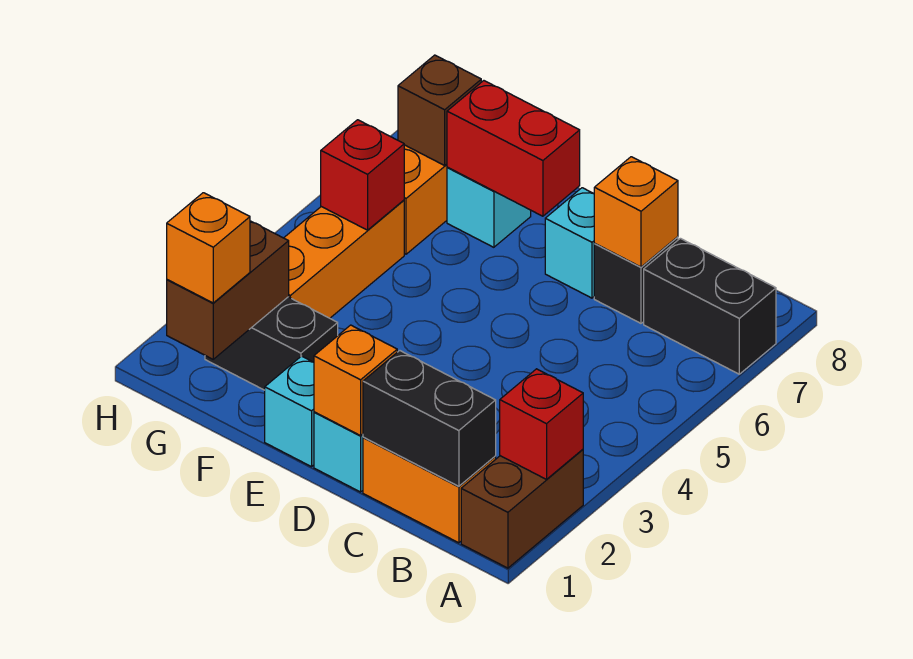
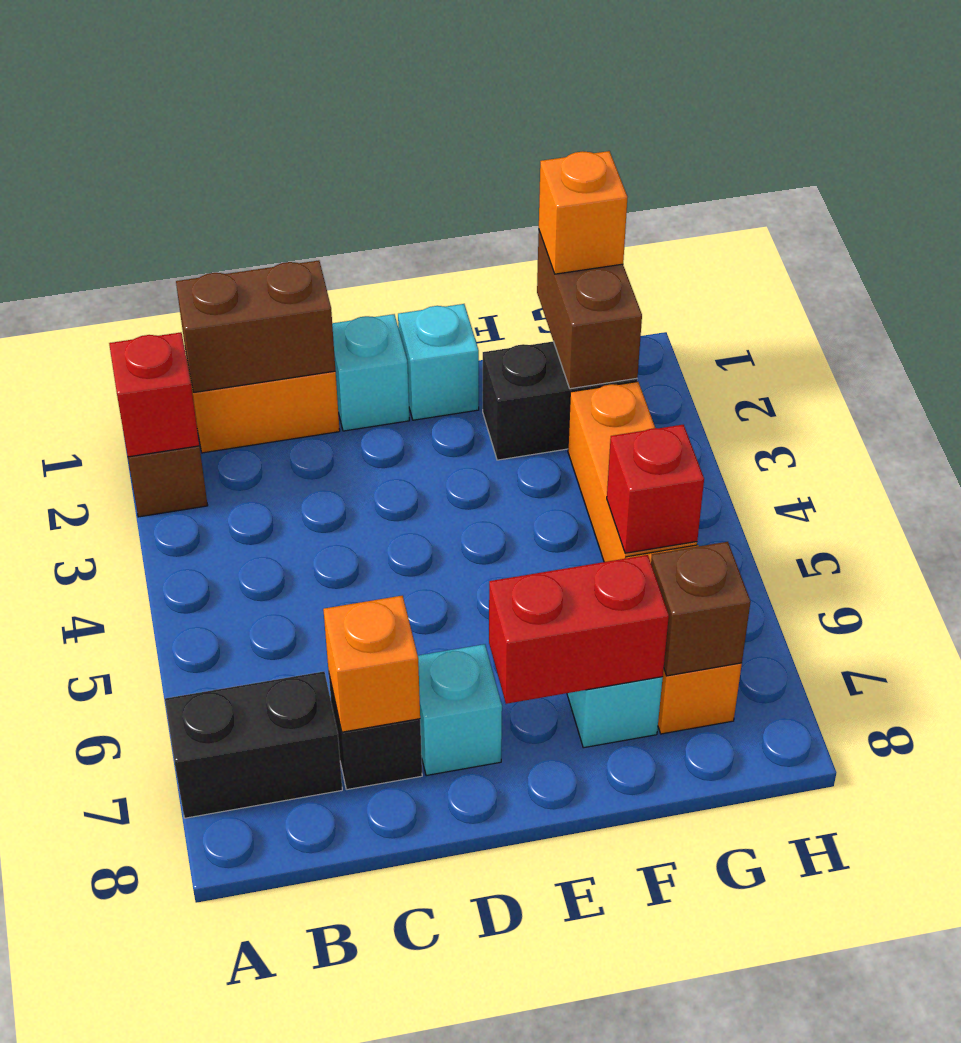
black brick B1:C1 level 2 -> brown brick B1:C1 level 2
orange brick D1 level 2 -> none

